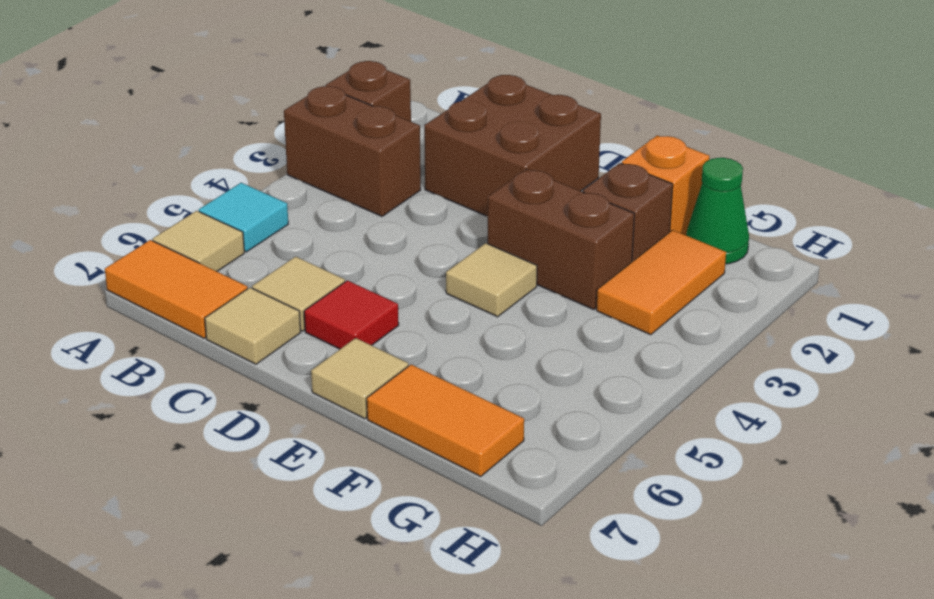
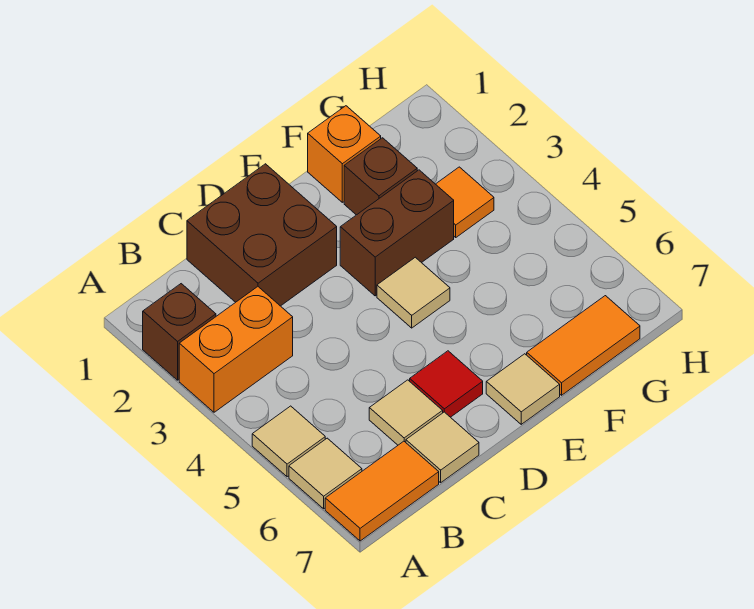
brown brick A3:B3 level 1 -> orange brick A3:B3 level 1
cyan tile A5 level 1 -> tan tile A5 level 1
green cone G1 level 1 -> none
orange tile G2:G3 level 1 -> orange tile G3 level 1

